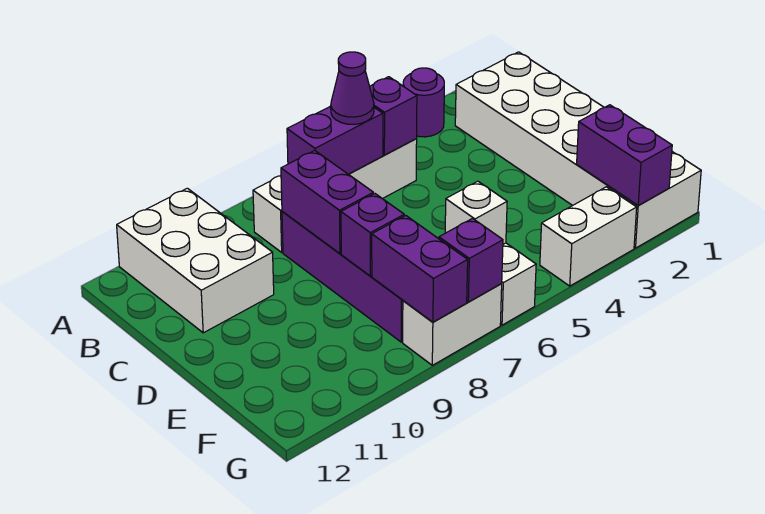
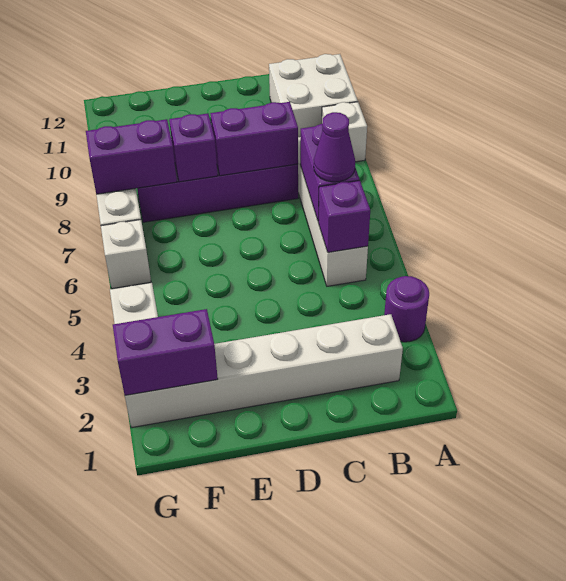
white brick A10:C11 level 1 -> white brick A10:B11 level 1
white brick B1:G2 level 1 -> white brick B2:G2 level 1
white brick E5 level 1 -> white brick A9 level 1
purple brick G7 level 2 -> none

